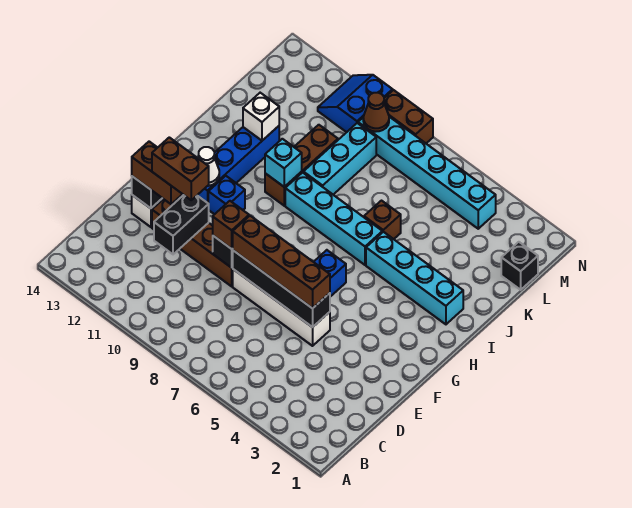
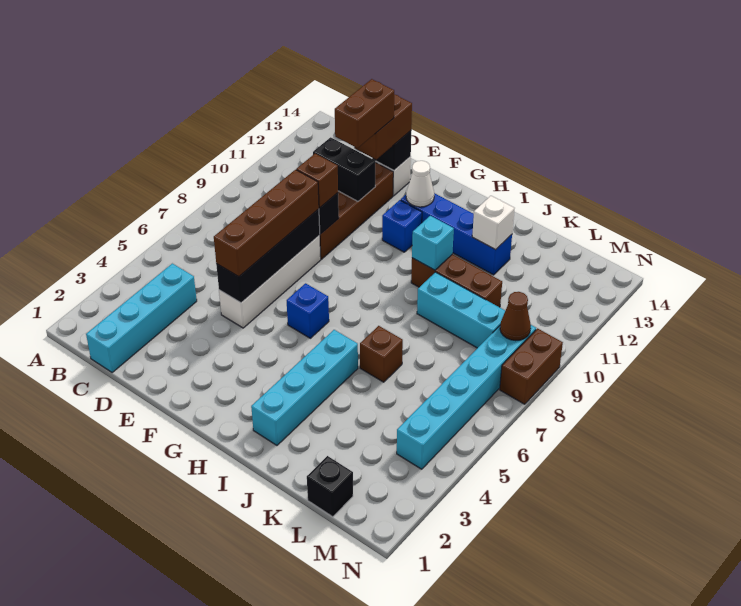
cyan brick I6:I9 level 1 -> cyan brick C1:C4 level 1
blue slope M10:N11 level 1 top 10 -> none

